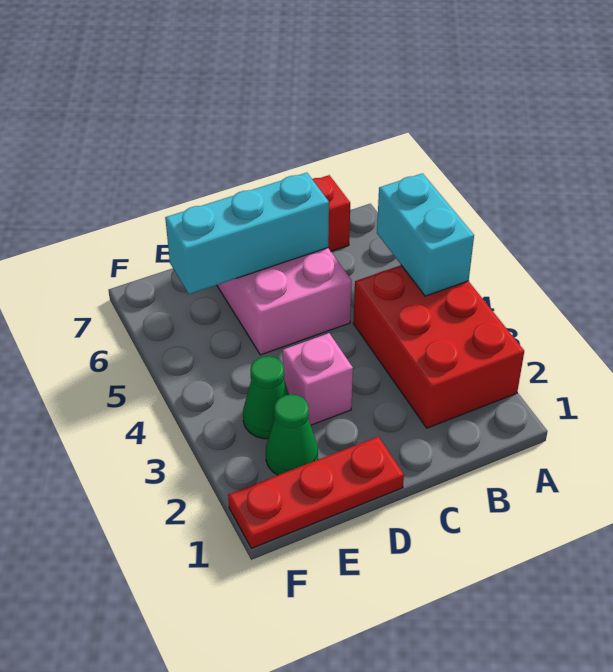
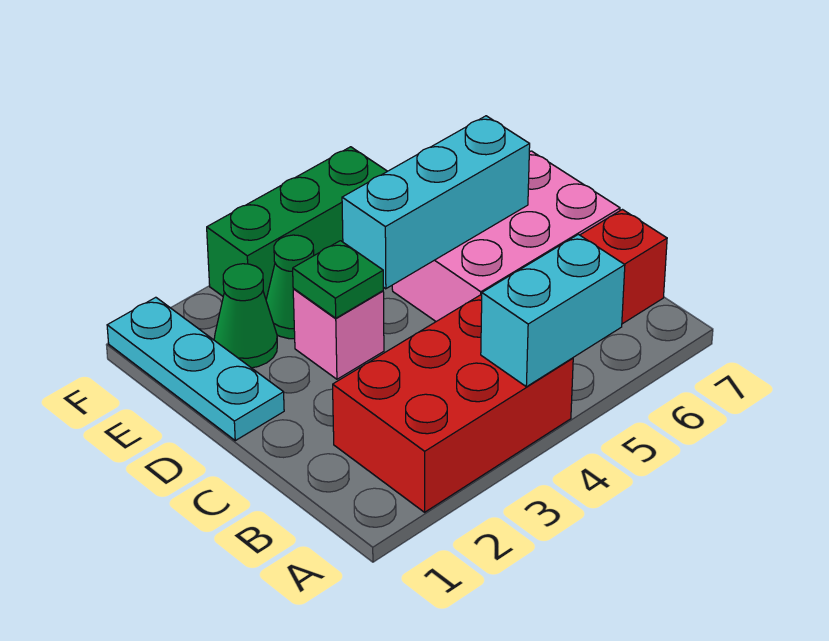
cyan brick C6:E6 level 2 -> cyan brick D4:D6 level 2
red plate D1:F1 level 1 -> cyan plate D1:F1 level 1
none -> green plate D3 level 2
none -> green brick F3:F5 level 1

